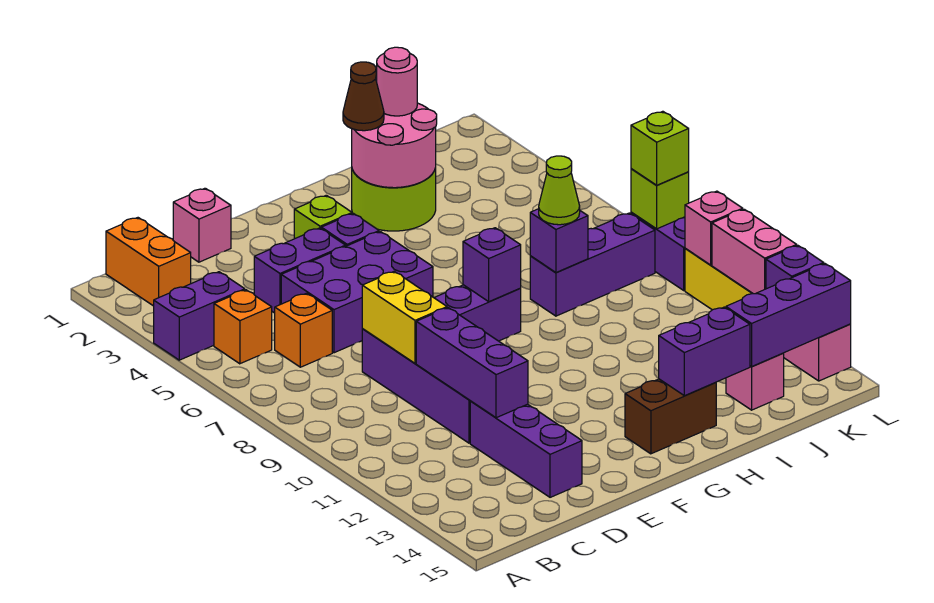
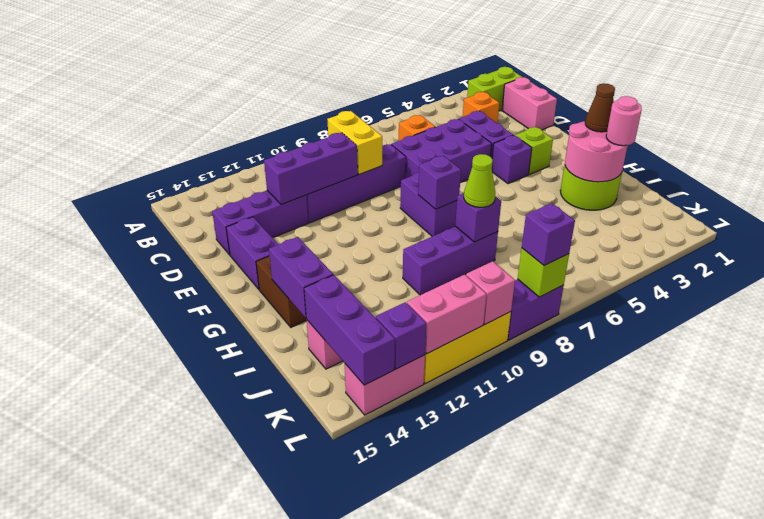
purple brick A4:B4 level 1 -> purple brick E14:F14 level 1
orange brick B1:B2 level 1 -> lime brick B1:B2 level 1
orange brick B5 level 1 -> orange brick C3 level 1
pink brick D1 level 1 -> pink brick C1:D1 level 1
purple brick D5:F6 level 1 -> purple brick D5:E7 level 1
yellow brick D8:D9 level 2 -> yellow brick C9:D9 level 2
purple brick I8:K8 level 1 -> purple brick I8:I10 level 1
lime brick L8 level 3 -> purple brick L8 level 3

